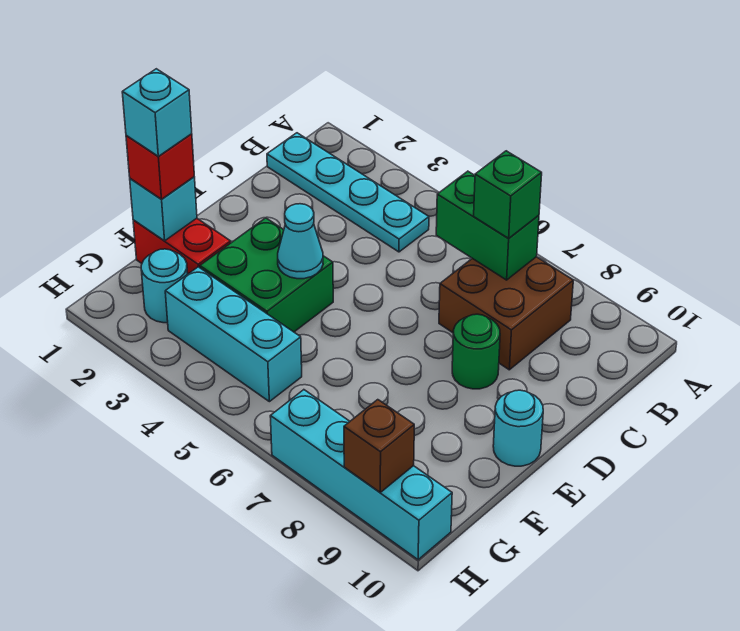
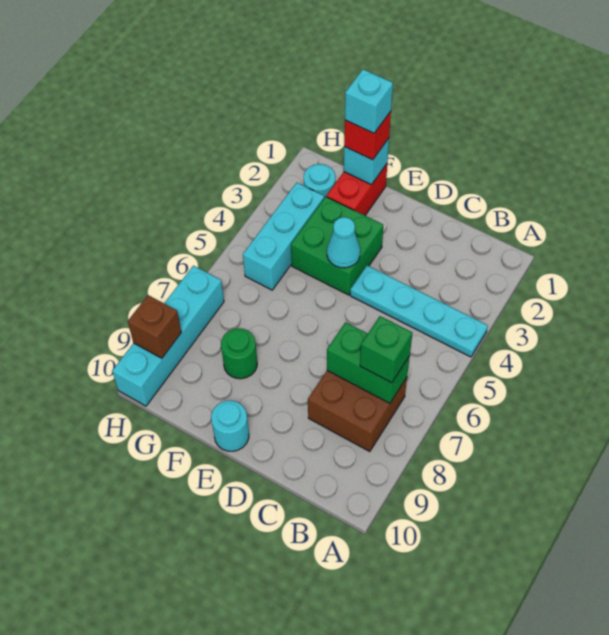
cyan plate B1:B4 level 1 -> cyan plate A4:D4 level 1
green brick B6:B7 level 2 -> green brick B7:C7 level 2
green round brick D8 level 1 -> green round brick F8 level 1

